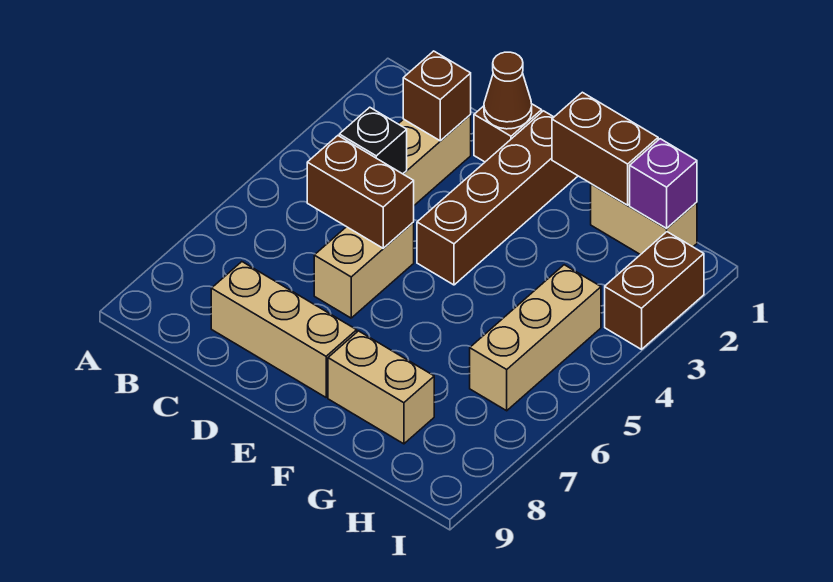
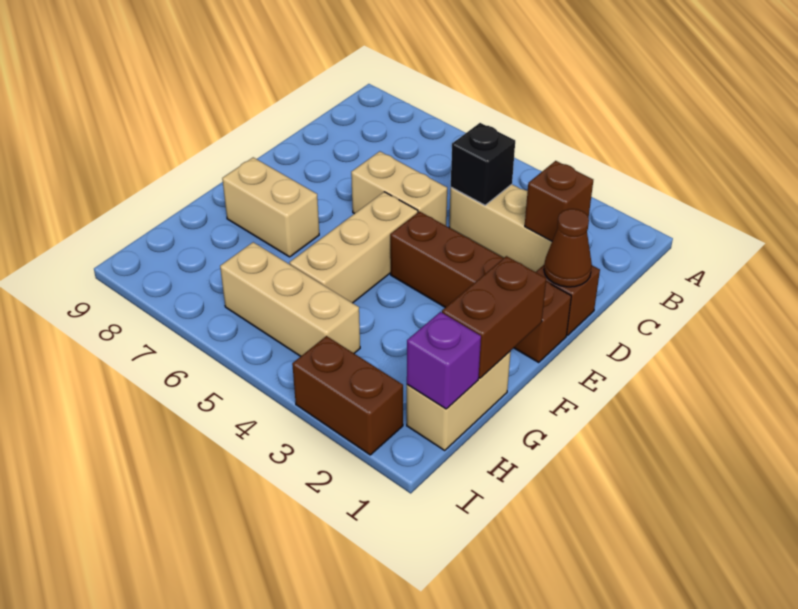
brown brick C5:D5 level 2 -> none
tan brick C8:E8 level 1 -> tan brick E5:G5 level 1
tan brick F8:G8 level 1 -> tan brick F7:F8 level 1

